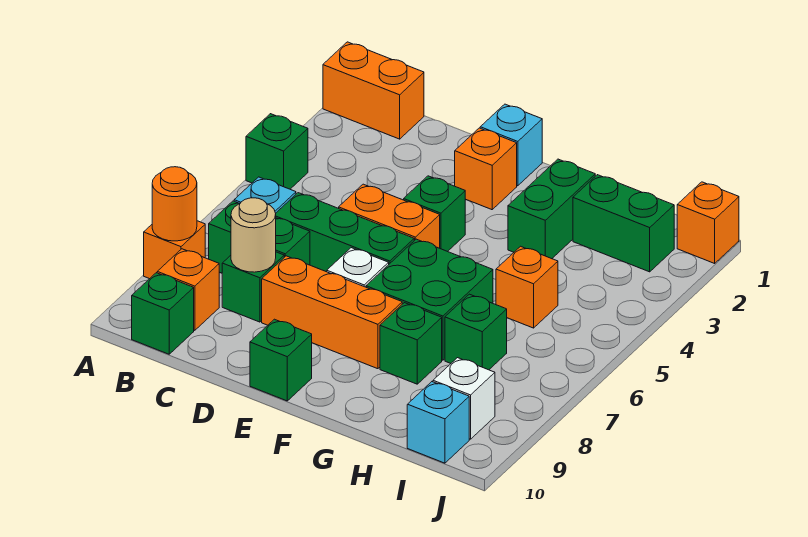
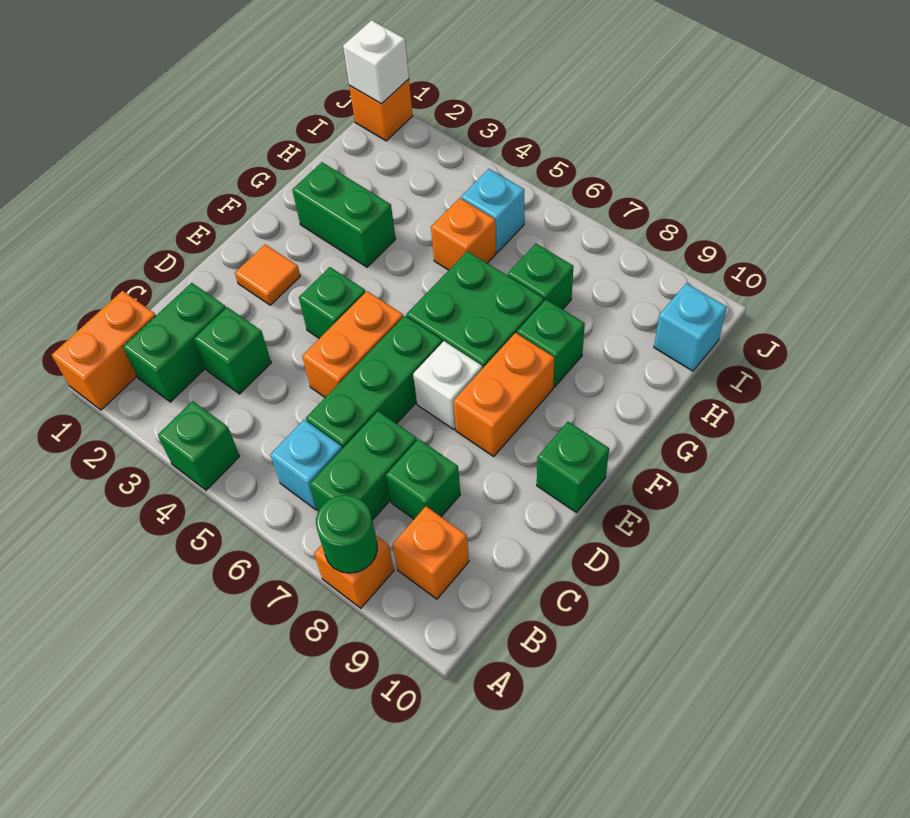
orange round brick A8 level 2 -> green round brick A8 level 2
green brick B10 level 1 -> green brick C3 level 1
tan round brick C8 level 2 -> none
orange brick D8:F8 level 1 -> orange brick E8:F8 level 1
cyan brick E1 level 1 -> cyan brick I5 level 1
orange brick E2 level 1 -> orange tile E2 level 1
green brick H2:I2 level 1 -> green brick B2:C2 level 1
white brick I9 level 1 -> white brick J1 level 2

